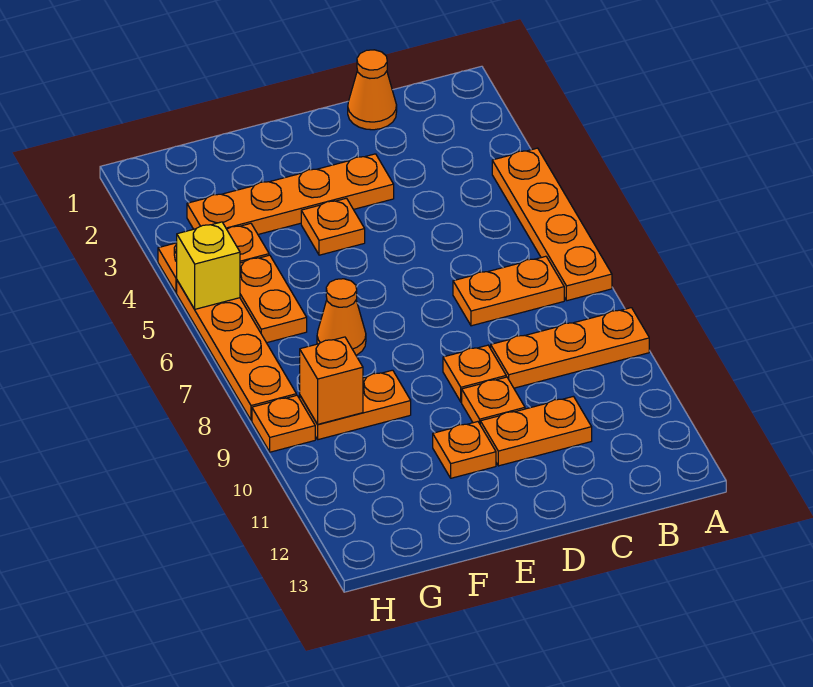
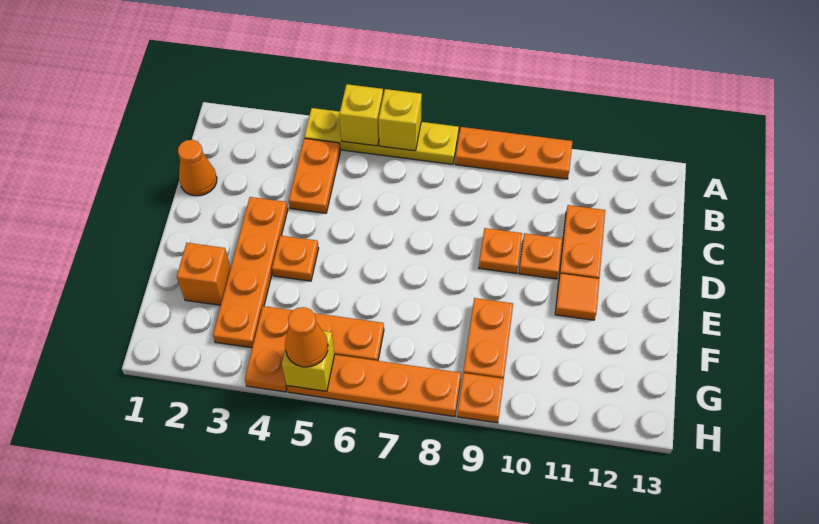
orange plate A4:A7 level 1 -> yellow plate A4:A7 level 1
none -> yellow brick A5 level 2
none -> yellow brick A6 level 2
orange plate A9:C9 level 1 -> orange plate A8:A10 level 1
orange plate B7:C7 level 1 -> orange plate B4:C4 level 1
orange plate E11 level 1 -> orange tile E11 level 1
orange cone F7 level 1 -> orange cone H5 level 3
orange brick G9 level 2 -> orange brick F2 level 1

